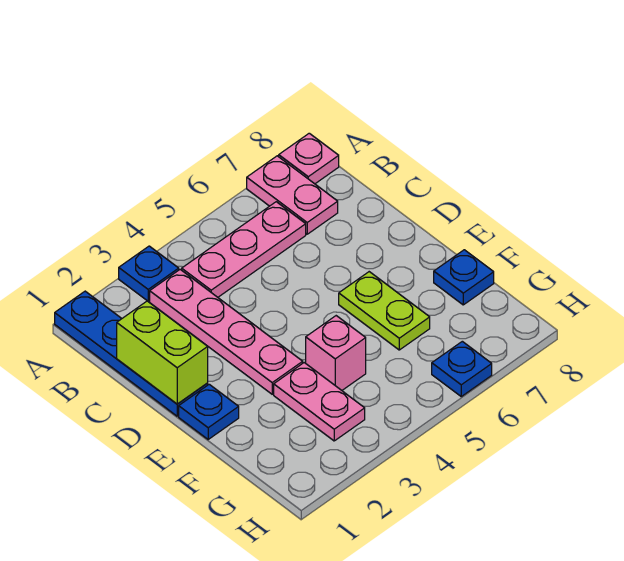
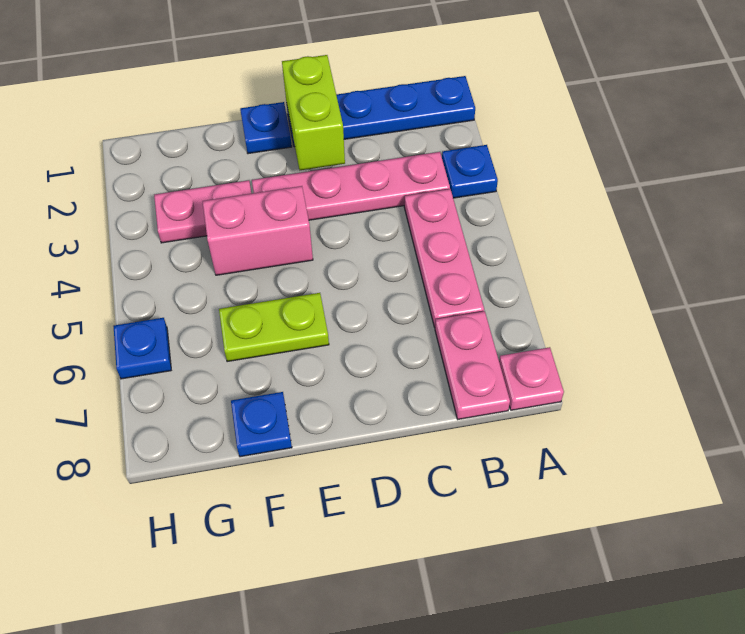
pink plate A7:B7 level 1 -> pink plate B7:B8 level 1
lime brick C1:D1 level 2 -> lime brick D1:D2 level 2
pink brick F4 level 1 -> pink brick E4:F4 level 1

